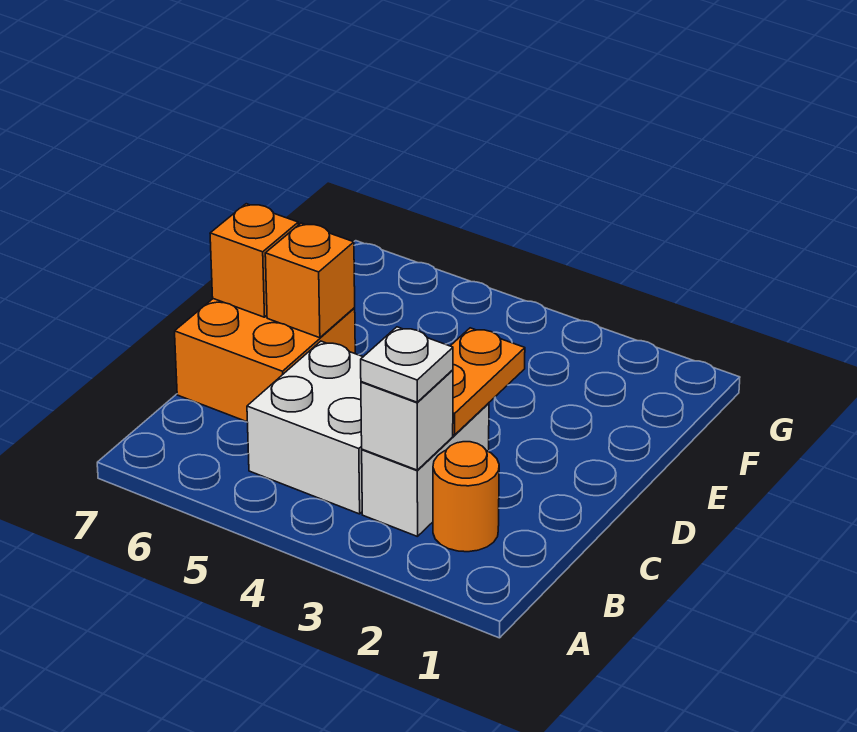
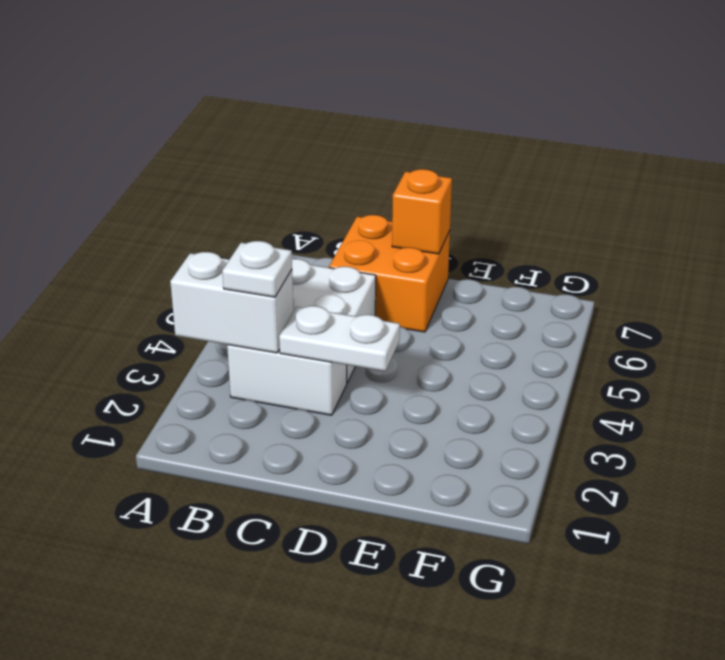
orange round brick B2 level 1 -> none
white brick B3 level 2 -> white brick A3:B3 level 2
orange plate C3:D3 level 2 -> white plate C3:D3 level 2
orange brick D6 level 2 -> none

